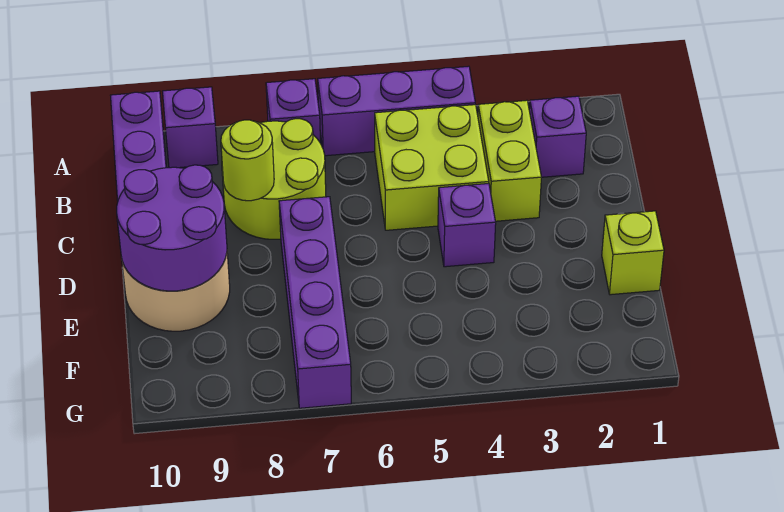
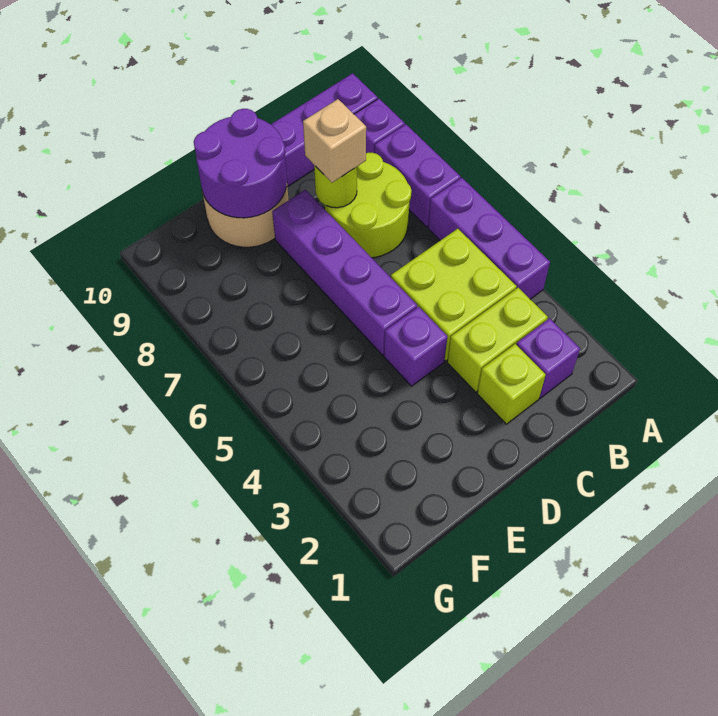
purple brick A7 level 1 -> purple brick A7:A8 level 1
none -> tan brick C8 level 3
purple brick D7:G7 level 1 -> purple brick D5:D8 level 1
lime brick E1 level 1 -> lime brick C2 level 1

